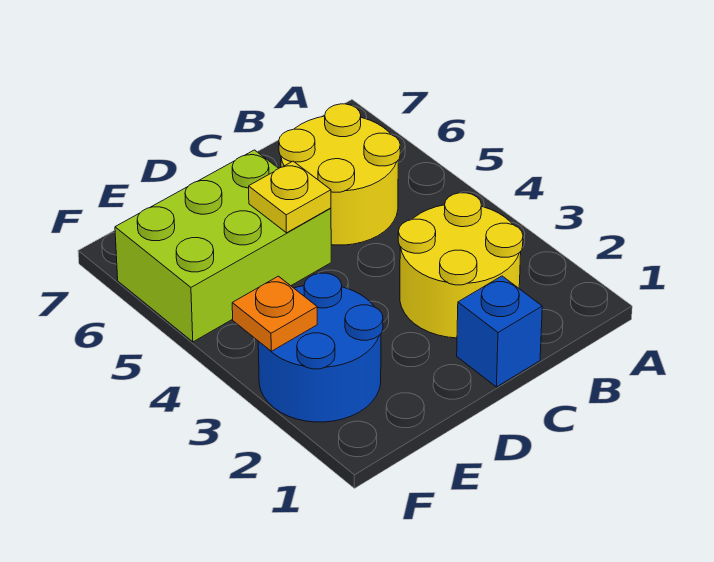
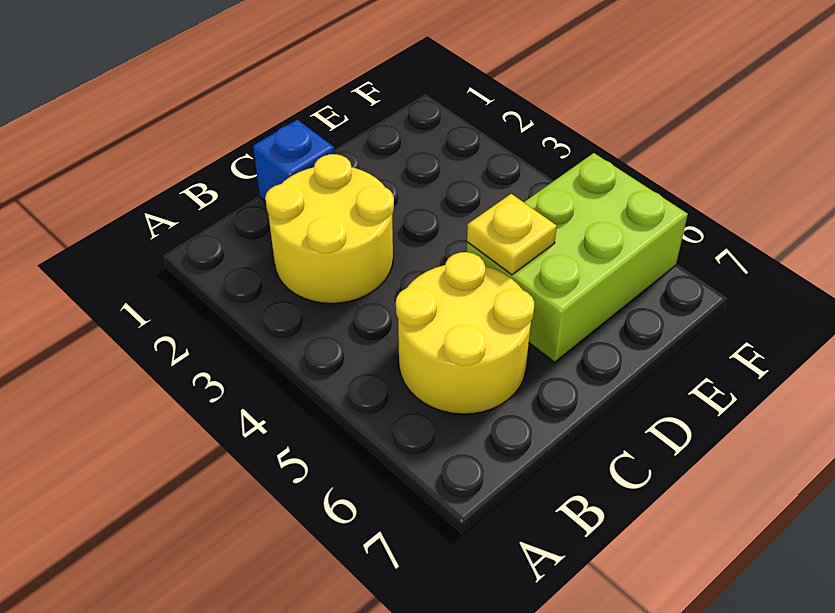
blue round brick E2:F3 level 1 -> none
orange plate F3 level 2 -> none

